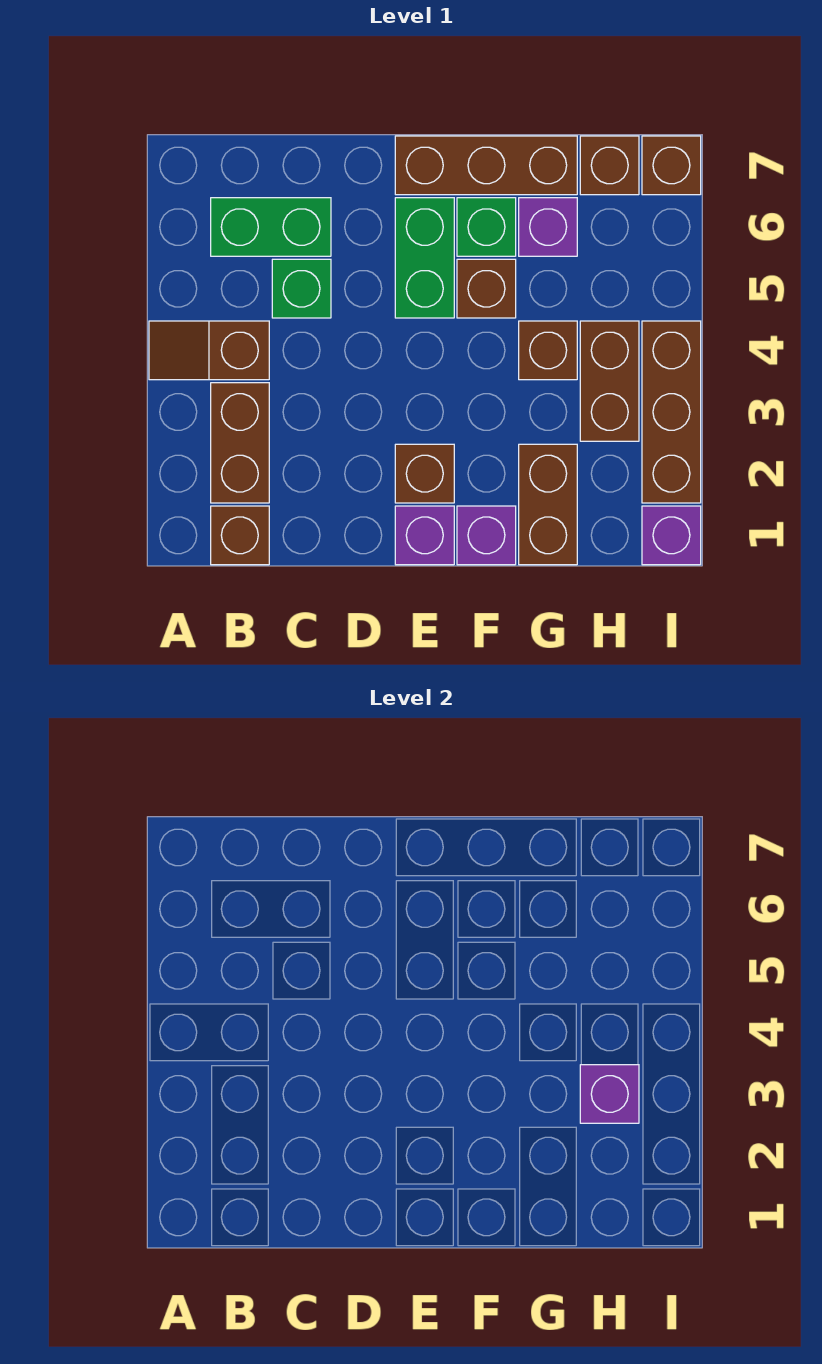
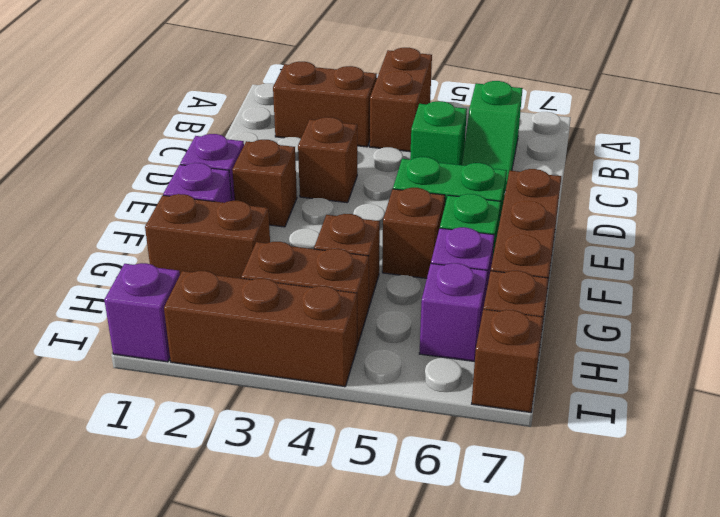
brown slope A4:B4 level 1 top B -> brown brick A4:B4 level 1
brown brick B1 level 1 -> brown brick D3 level 1
green brick B6:C6 level 1 -> green slope B6:C6 level 1 top B
purple brick H3 level 2 -> purple brick H6 level 1

